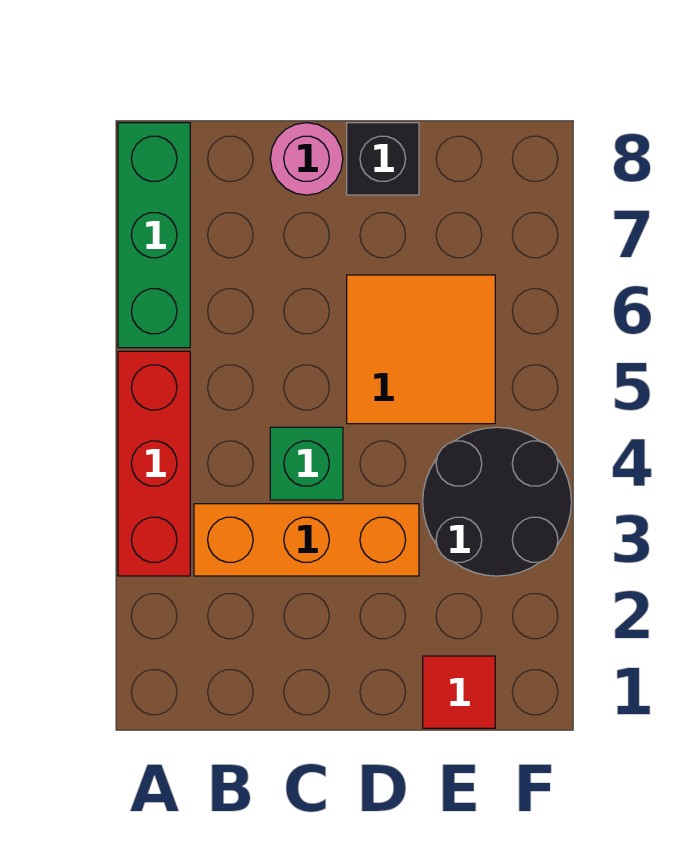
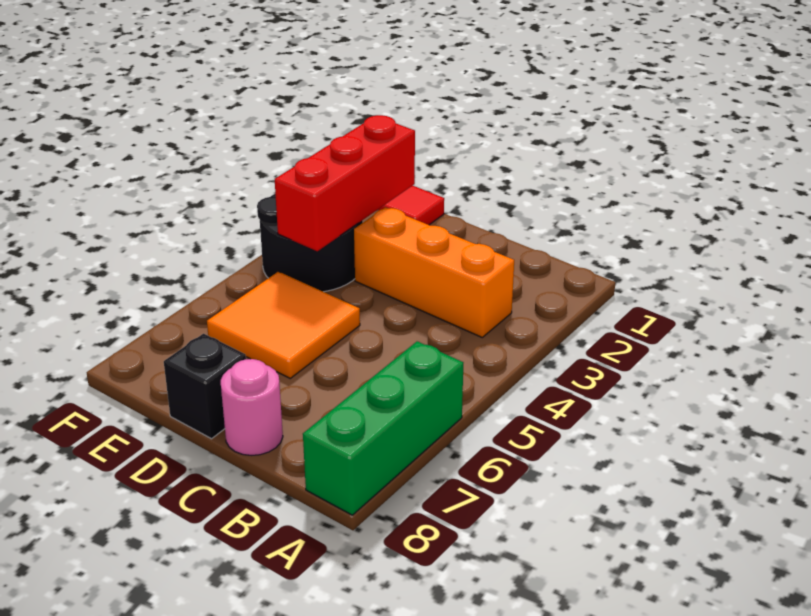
red brick A3:A5 level 1 -> red brick E2:E4 level 2
green brick C4 level 1 -> none

